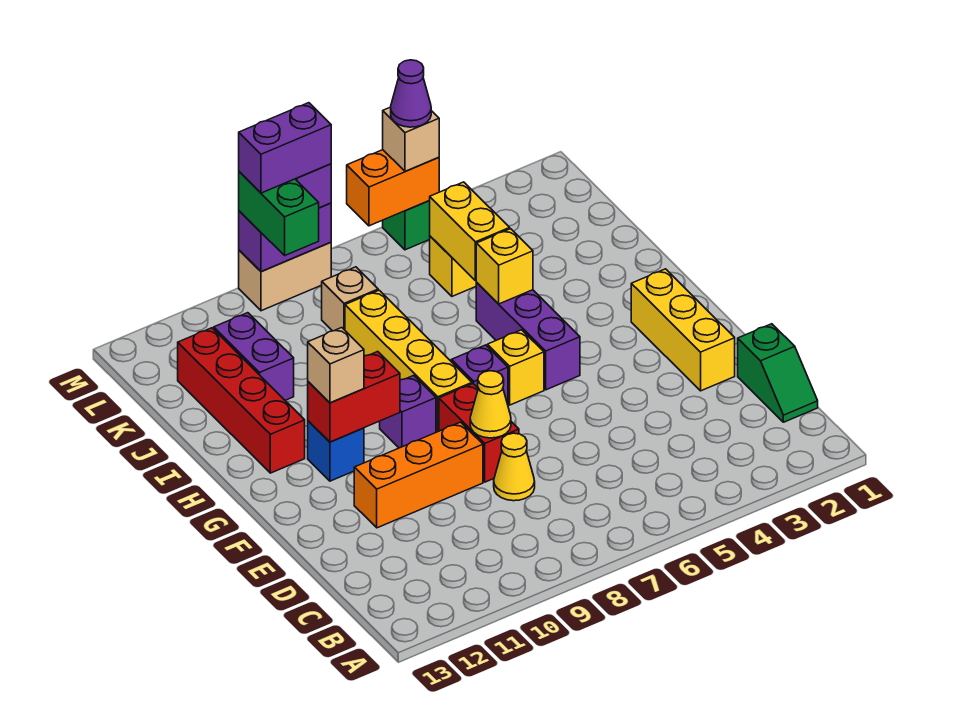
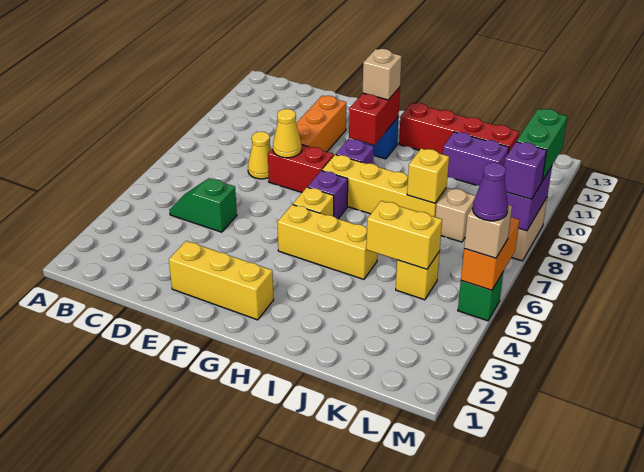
green slope C1:D1 level 1 top D -> green slope C5:D5 level 1 top D
purple brick G5:I5 level 1 -> yellow brick G5:I5 level 1
yellow brick I5 level 2 -> yellow brick J8 level 2
green brick L9:M9 level 3 -> green brick M9:M10 level 3
purple brick M8:M9 level 4 -> none

